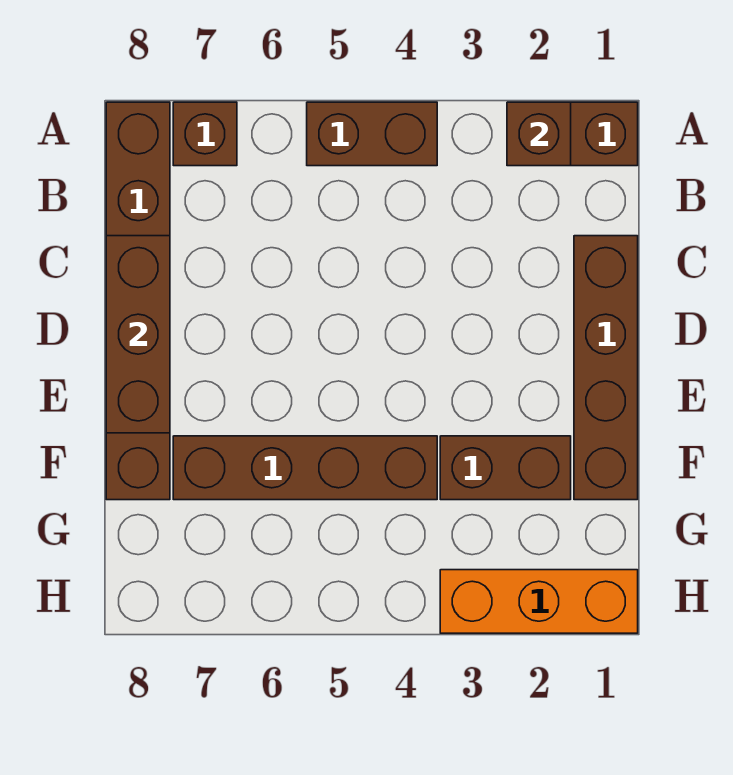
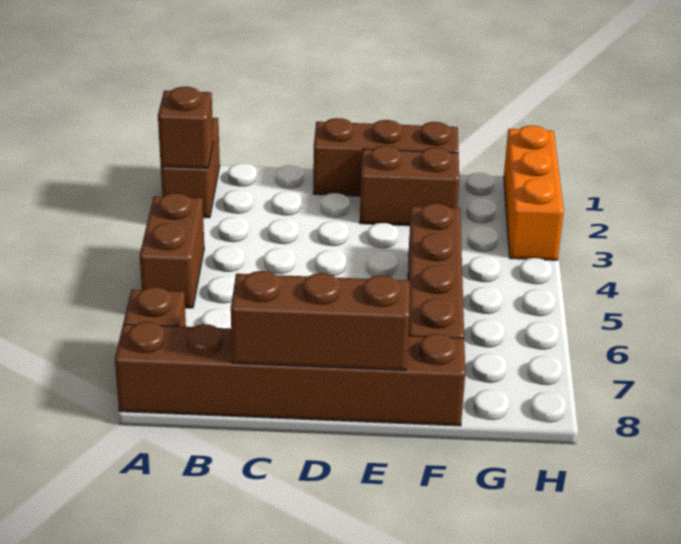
brown brick C1:F1 level 1 -> brown brick D1:F1 level 1
brown brick F2:F3 level 1 -> brown brick E2:F2 level 1

